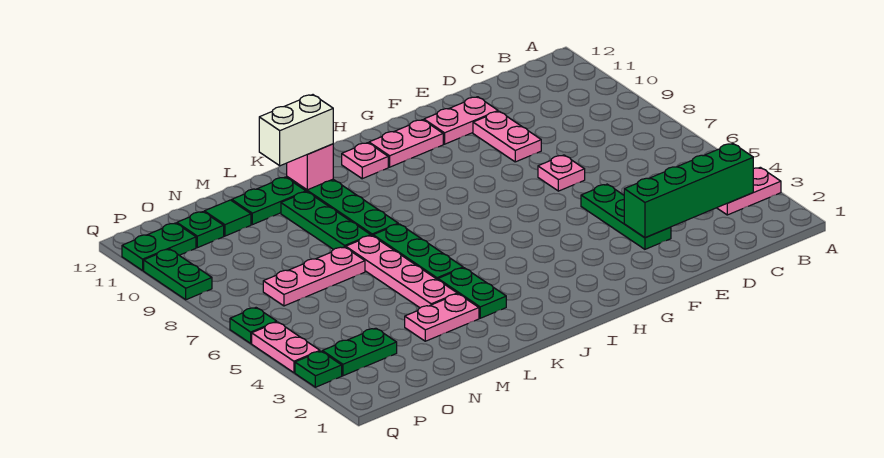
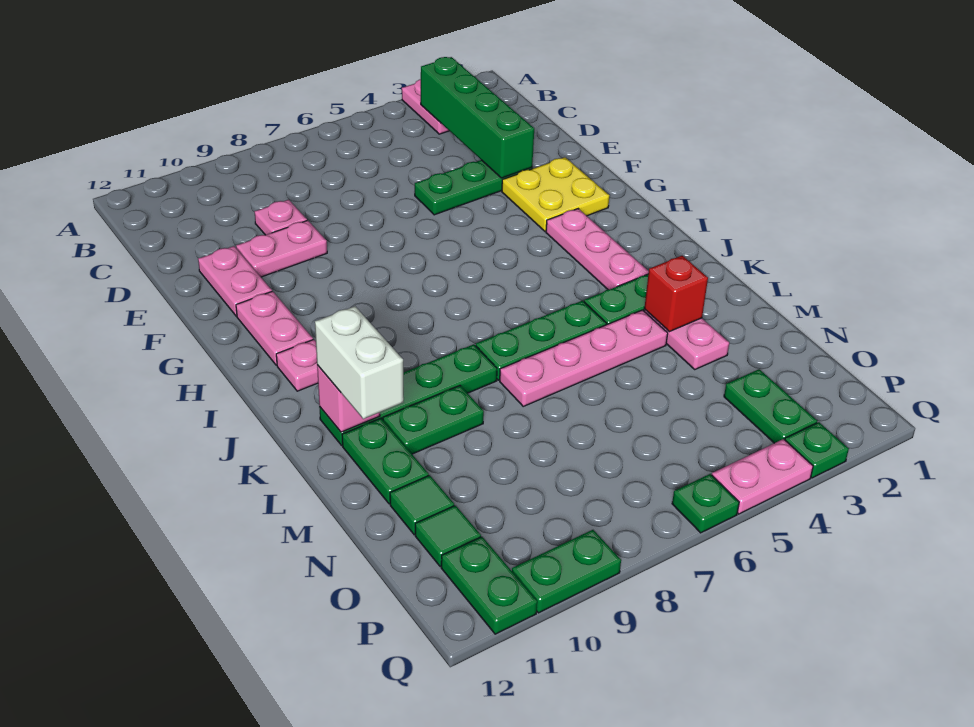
pink plate E7 level 1 -> pink plate D9 level 1
none -> yellow plate F2:G3 level 1
none -> red brick L3 level 2
green plate L8:L10 level 1 -> green plate L9:L10 level 1
pink plate M7:O7 level 1 -> pink plate H3:J3 level 1
green plate O11 level 1 -> green tile O11 level 1

